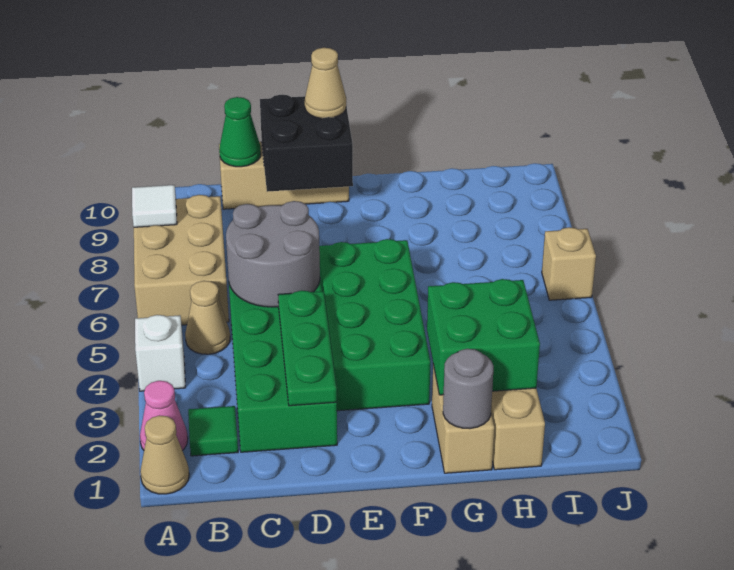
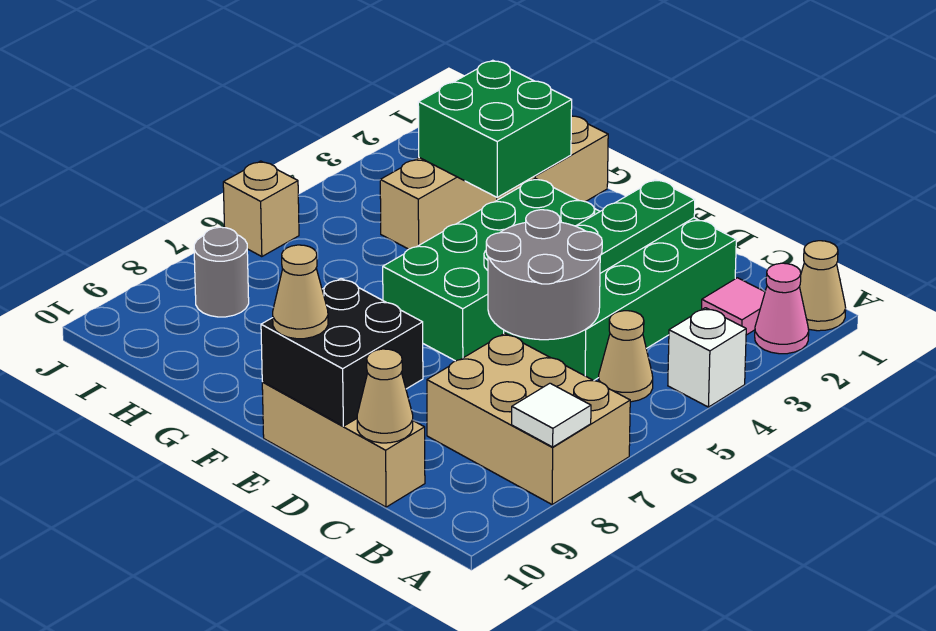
tan brick A6:B8 level 1 -> tan brick A7:C8 level 1
green tile B2 level 1 -> pink tile B2 level 1
green cone C10 level 2 -> tan cone C10 level 2
grey round brick G1 level 2 -> grey round brick I8 level 1

